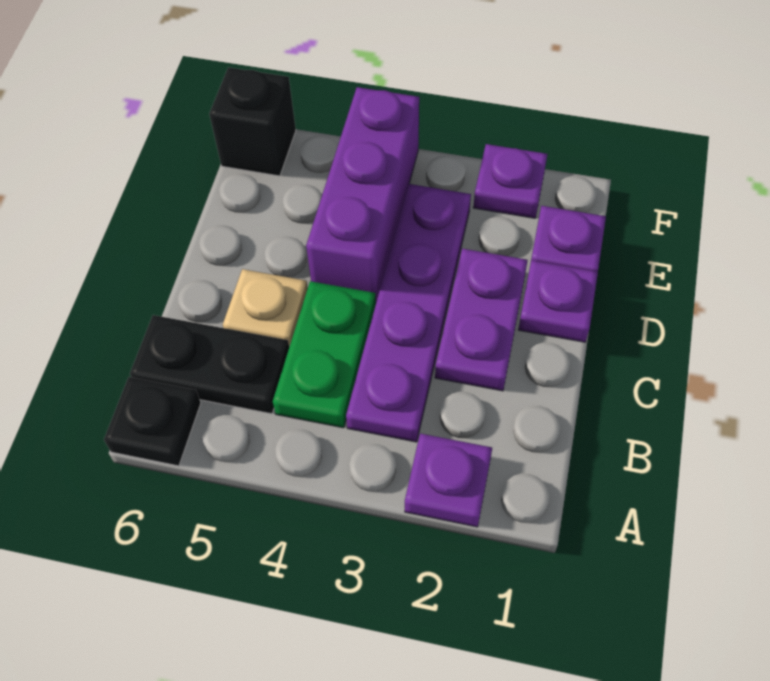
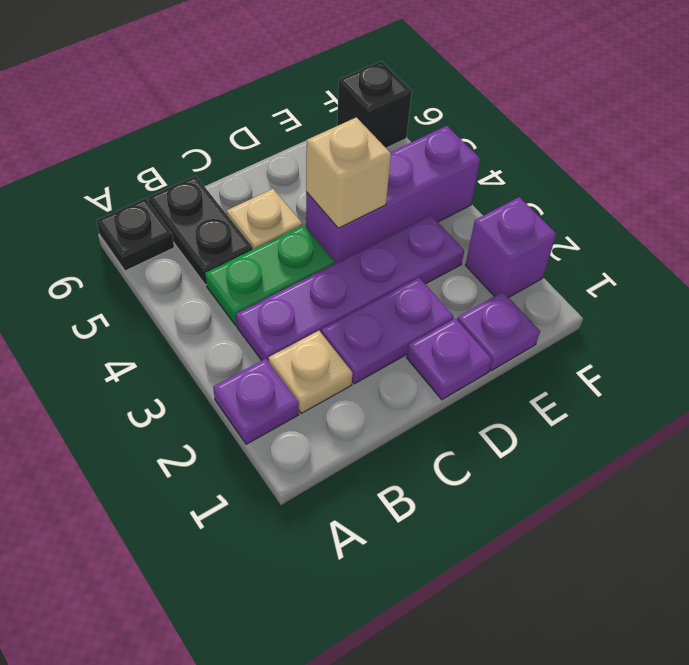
none -> tan plate B2 level 1
none -> tan brick D4 level 2
purple plate F2 level 1 -> purple brick F2 level 1

